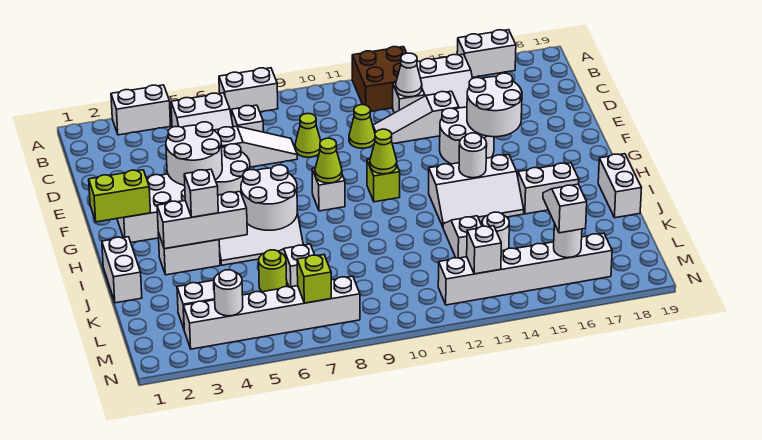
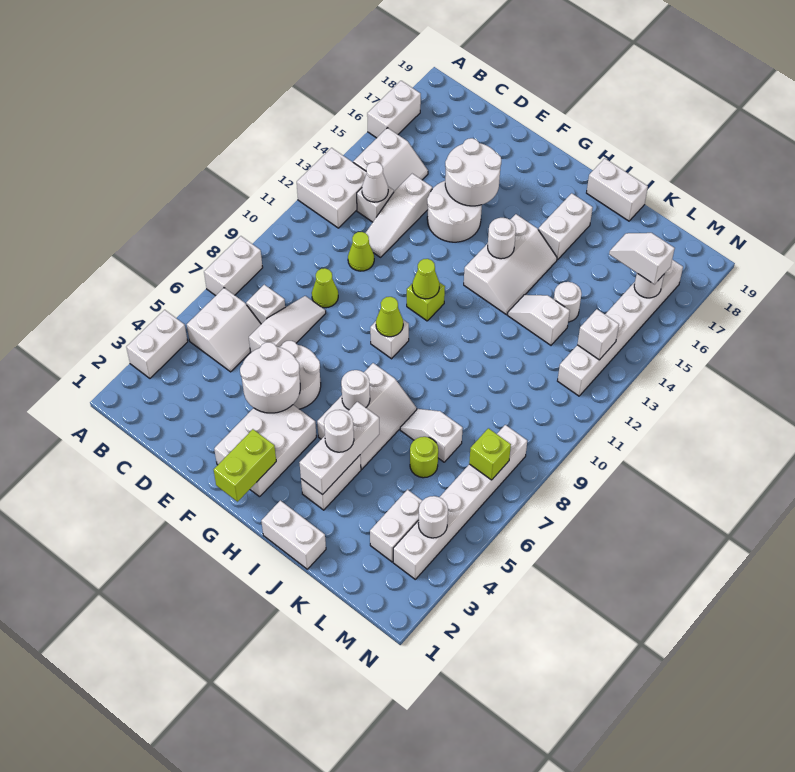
brown brick A12:B13 level 1 -> white brick A12:B13 level 1
white round brick H6:I7 level 2 -> white round brick H6 level 2
white brick I4 level 3 -> white round brick I4 level 3

